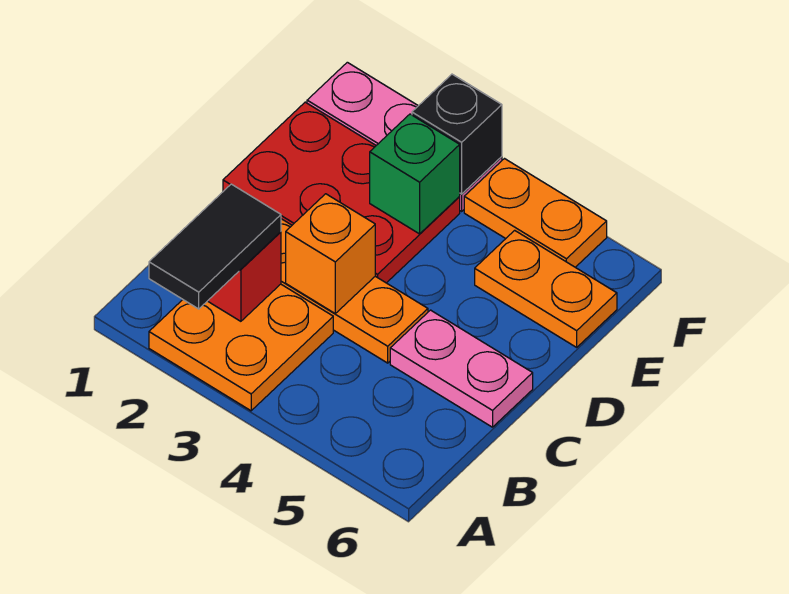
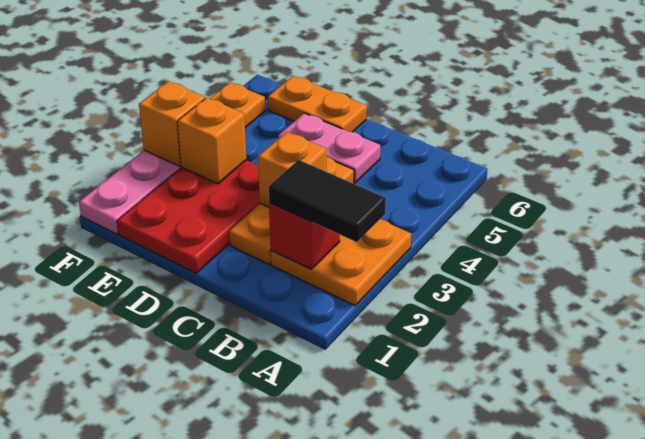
pink plate C5:C6 level 1 -> pink plate C5:D5 level 1
green brick E3 level 2 -> orange brick E3 level 2
orange plate E5:E6 level 1 -> orange plate D6:E6 level 1
black brick F3 level 2 -> orange brick F3 level 2

